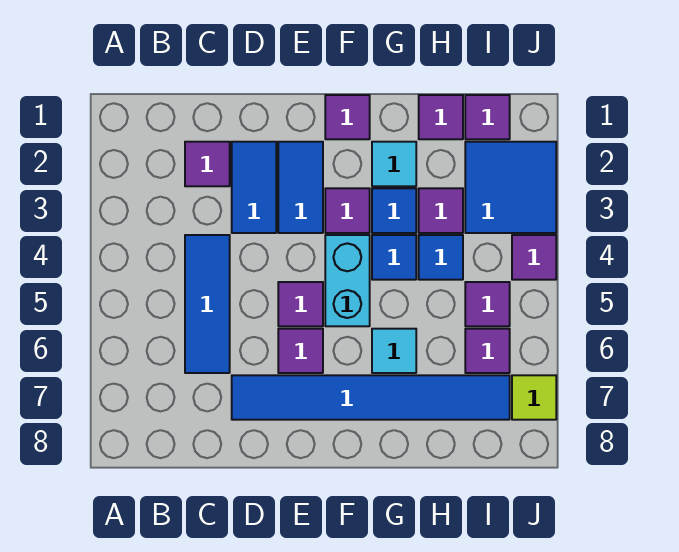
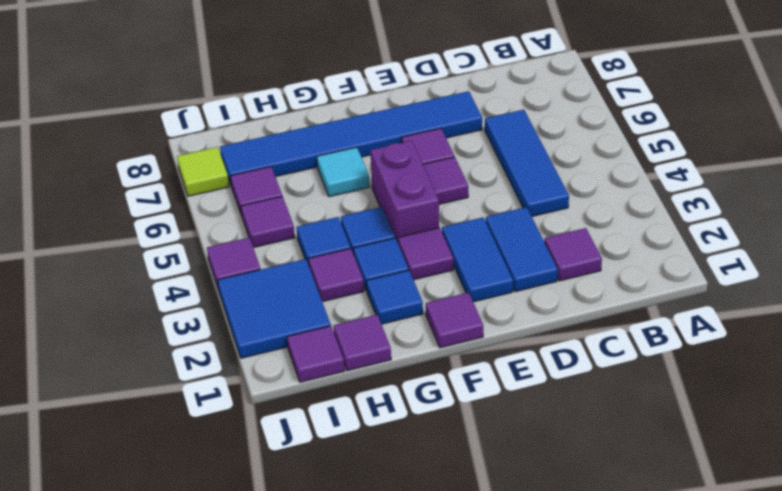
cyan brick F4:F5 level 1 -> purple brick F4:F5 level 1
cyan tile G2 level 1 -> blue tile G2 level 1

